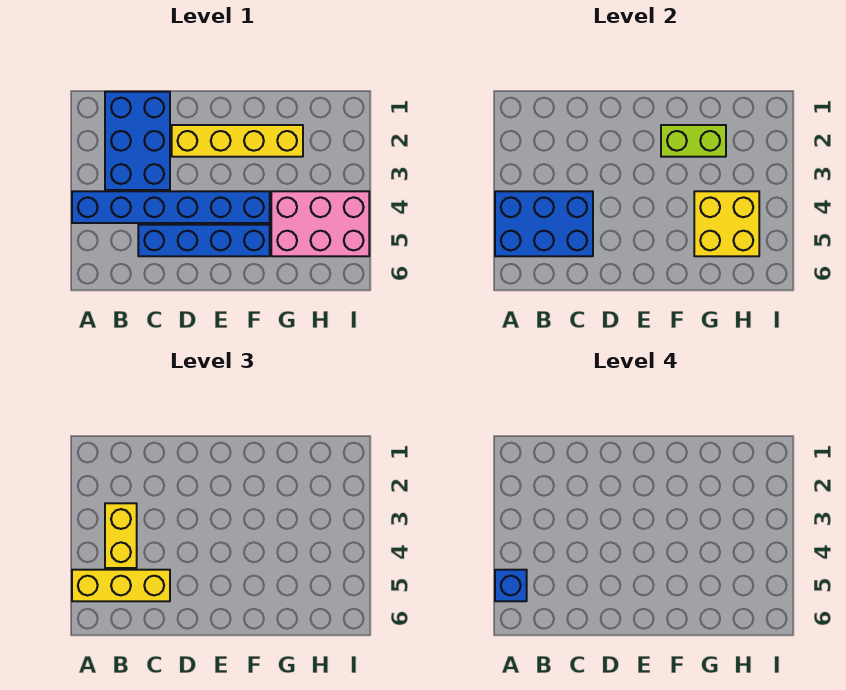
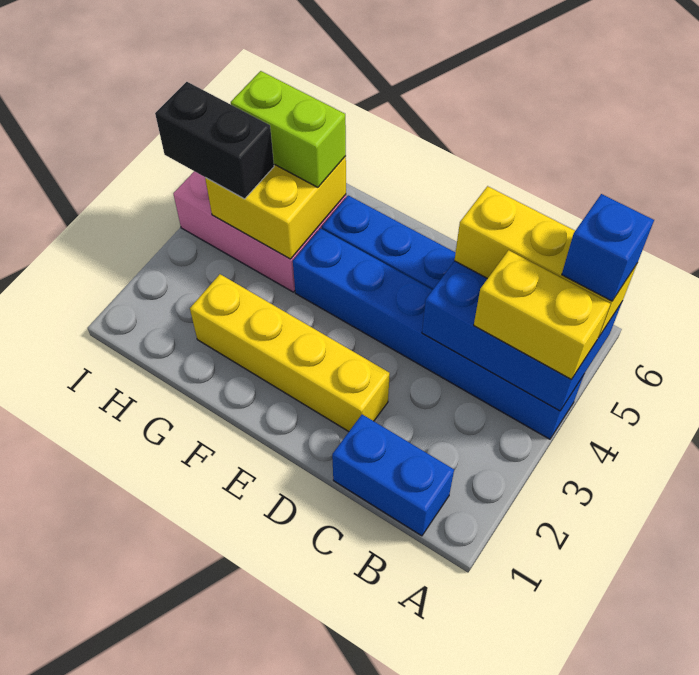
blue brick B1:C3 level 1 -> blue brick B1:C1 level 1
yellow brick B3:B4 level 3 -> yellow brick A4:B4 level 3
lime brick F2:G2 level 2 -> lime brick G5:H5 level 3
none -> black brick H4:I4 level 3

